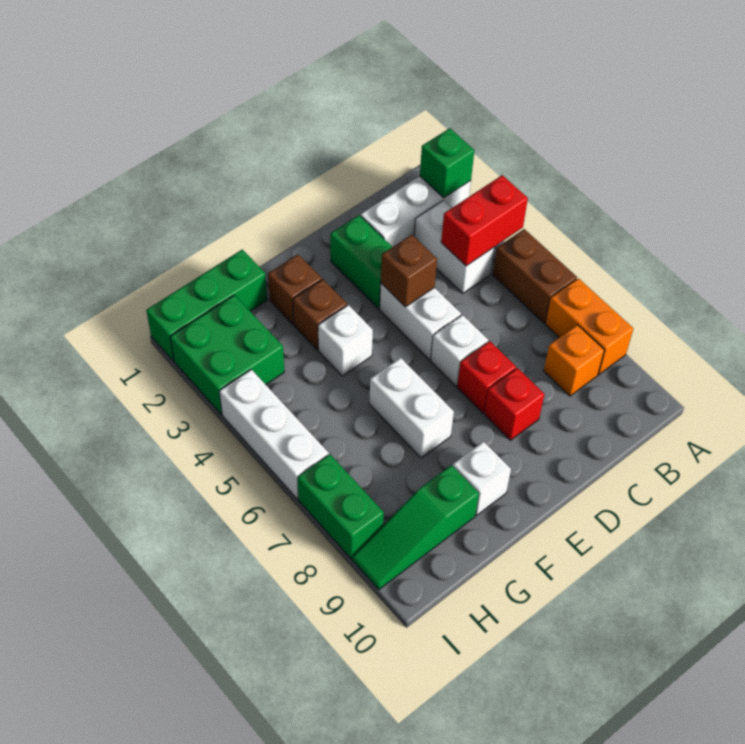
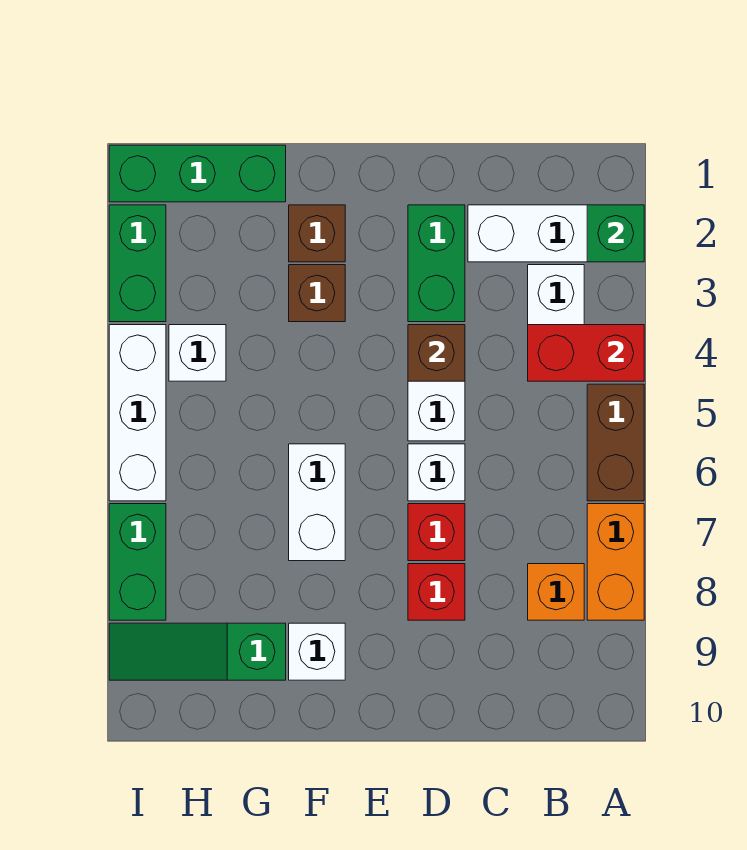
white brick F4 level 1 -> white brick H4 level 1
green brick H2:I3 level 1 -> green brick I2:I3 level 1

